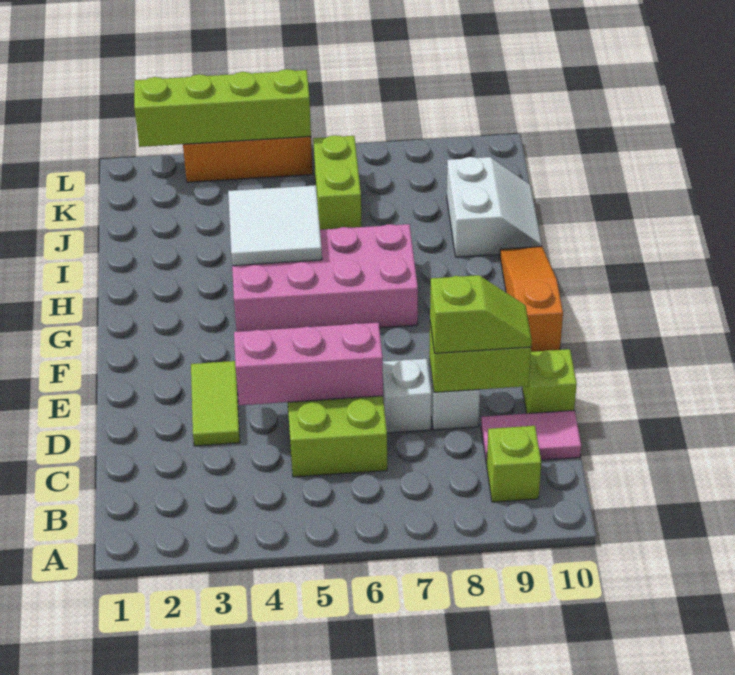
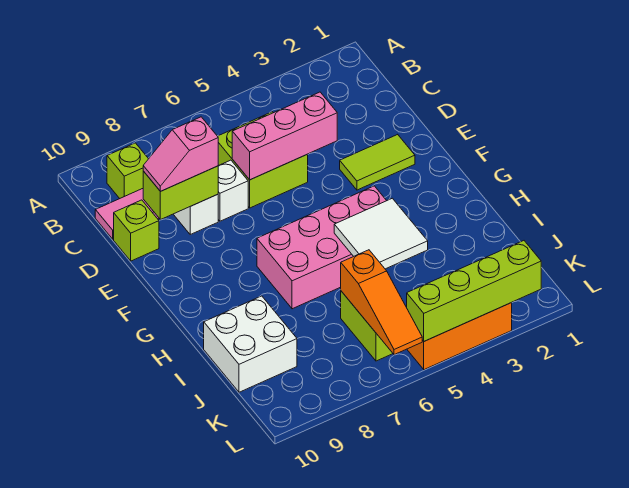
lime tile D3:E3 level 1 -> lime tile E2:E3 level 1
lime slope D8:D9 level 3 top 8 -> pink slope D8:D9 level 3 top 8
orange slope F10:H10 level 1 top F -> orange slope J6:L6 level 2 top J
white slope I9:J10 level 1 top 9 -> white brick I9:J10 level 1

